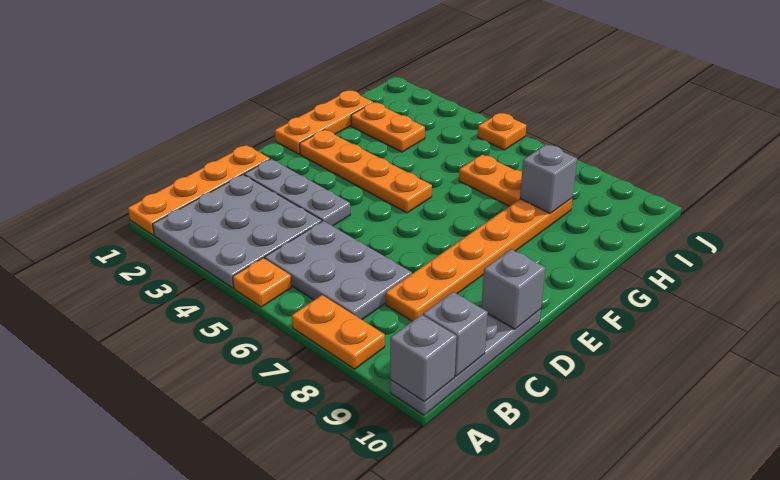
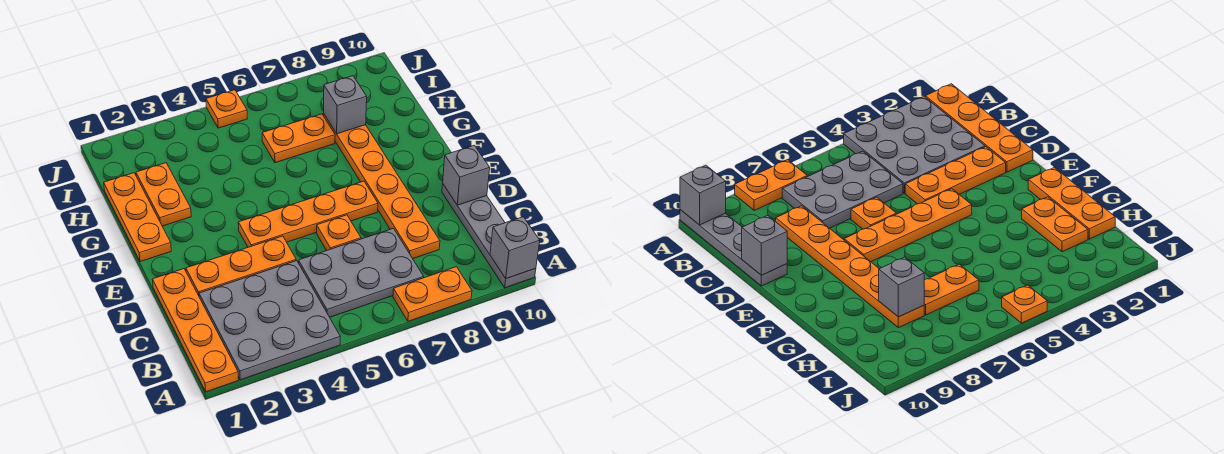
orange plate A5 level 1 -> orange plate D6 level 1
grey brick B10 level 2 -> none
grey plate D2:D4 level 1 -> orange plate D2:D4 level 1
orange plate F2:F5 level 1 -> orange plate E4:E7 level 1
orange plate H2:H3 level 1 -> orange plate G2:H2 level 1

